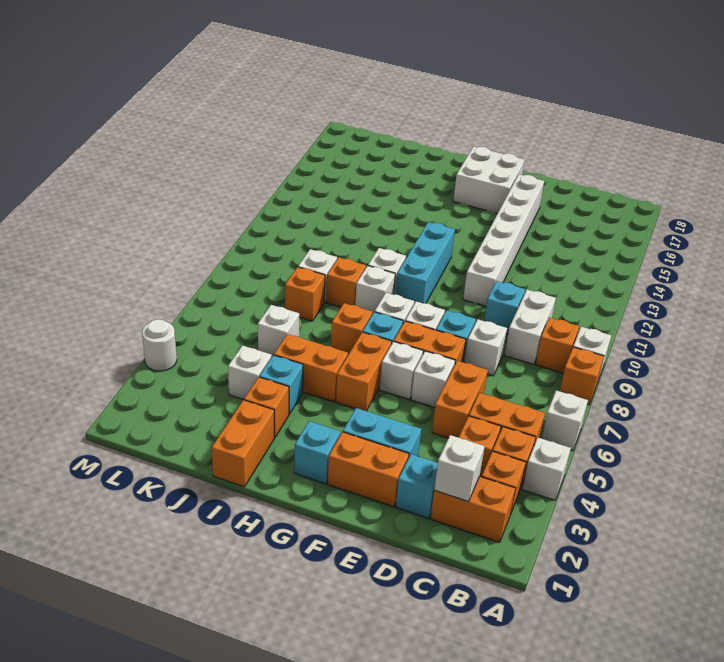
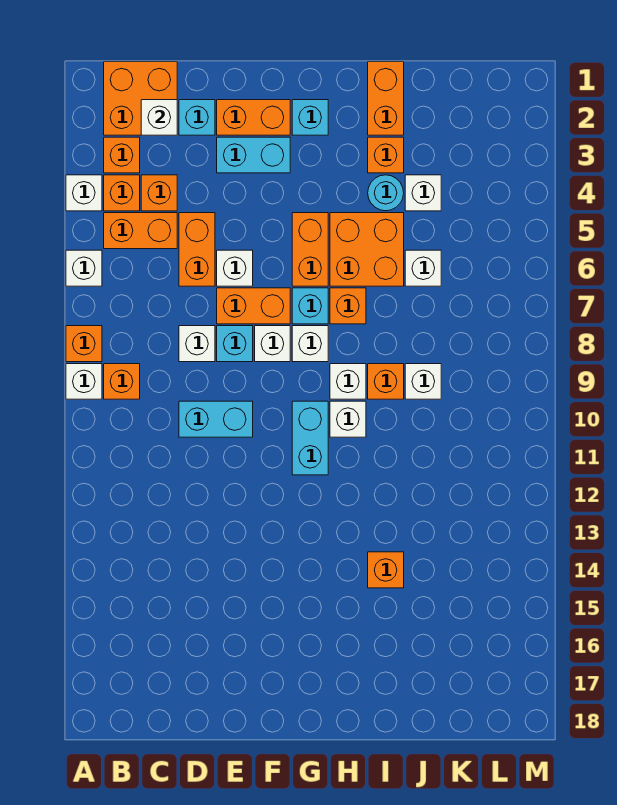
orange brick B2:C2 level 1 -> orange brick B1:C2 level 1
white brick C9:C10 level 1 -> none
cyan brick D10 level 1 -> cyan brick D10:E10 level 1
white brick E11:E16 level 1 -> none
white brick F6 level 1 -> none
white brick F16:G17 level 1 -> none
cyan brick G10:G12 level 1 -> cyan brick G10:G11 level 1
orange brick H5:I5 level 1 -> orange brick H5:I6 level 1
cyan brick I4 level 1 -> cyan round brick I4 level 1
orange brick J8 level 1 -> orange brick I14 level 1
white round brick M4 level 1 -> none

